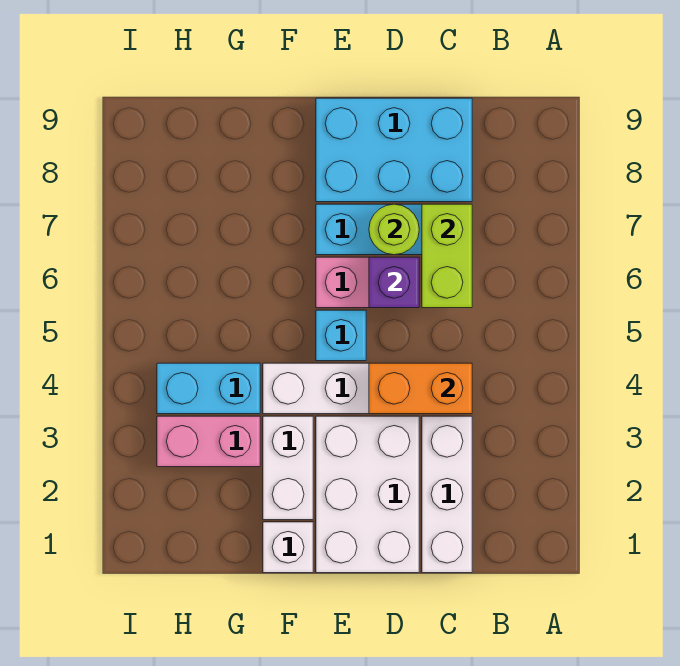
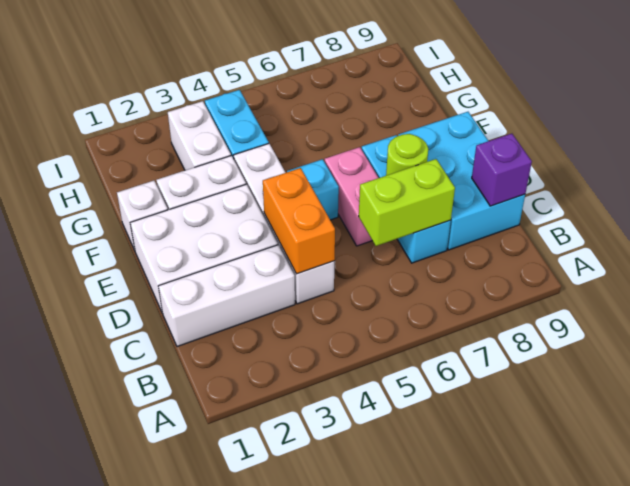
purple brick D6 level 2 -> purple brick C9 level 2
pink brick G3:H3 level 1 -> white brick G3:H3 level 1

